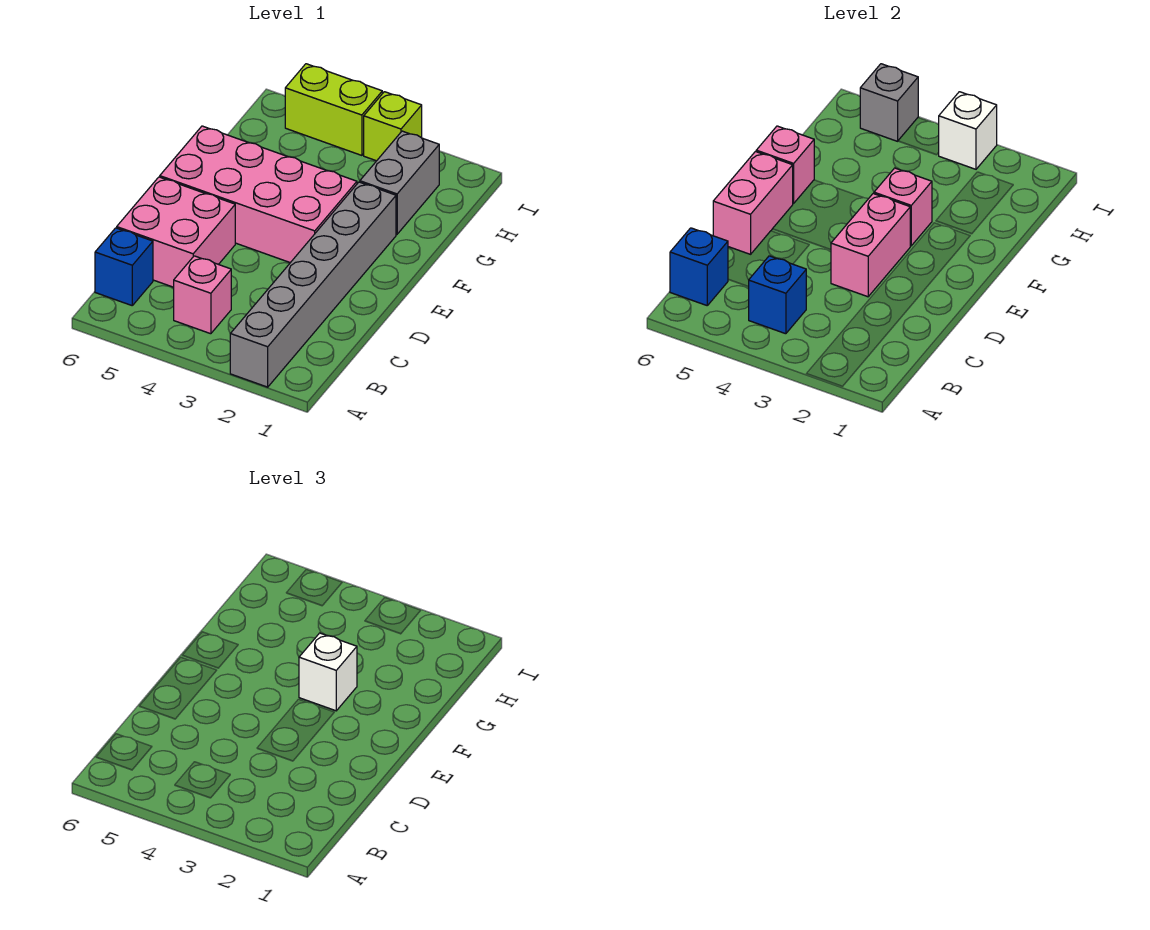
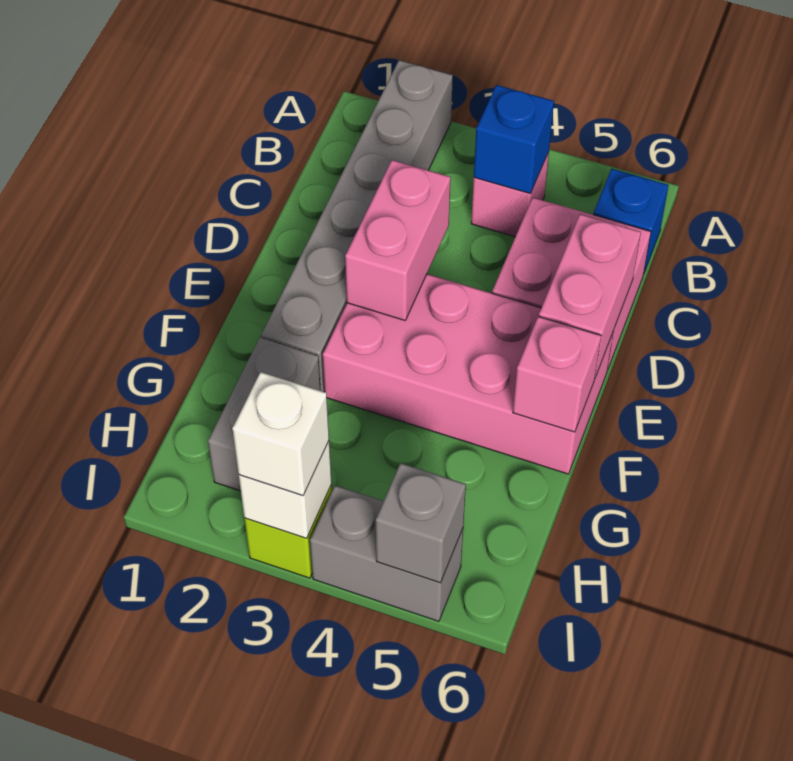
blue brick B6 level 2 -> none
pink brick F3 level 2 -> none
white brick F3 level 3 -> white brick I3 level 3
lime brick I4:I5 level 1 -> grey brick I4:I5 level 1

